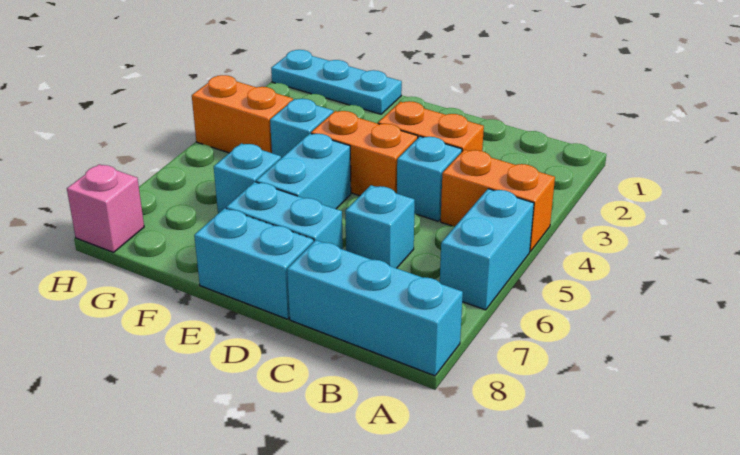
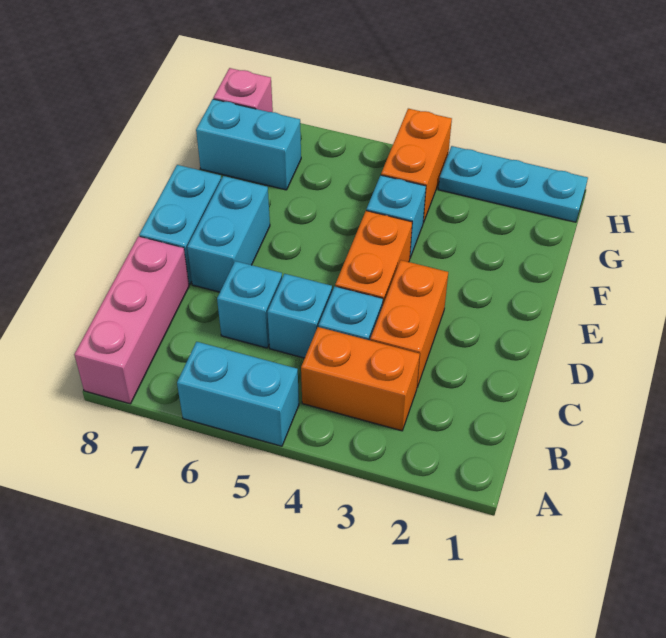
orange brick A4:B4 level 1 -> orange brick B3:B4 level 1
cyan brick A8:C8 level 1 -> pink brick A8:C8 level 1
cyan brick E5:E6 level 1 -> cyan brick G7:G8 level 1
cyan plate F1:H1 level 1 -> cyan plate H1:H3 level 1
cyan brick F6 level 1 -> cyan brick C5 level 1

